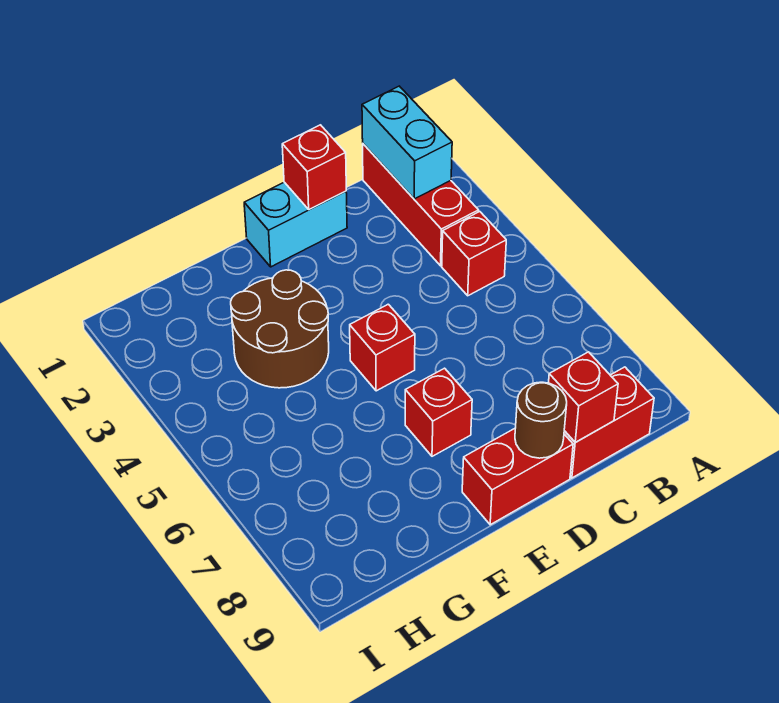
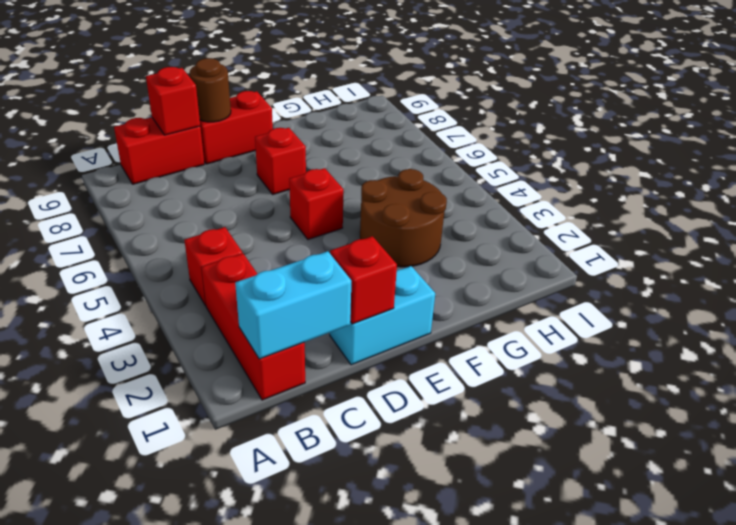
cyan brick B1:B2 level 2 -> cyan brick B1:C1 level 2

